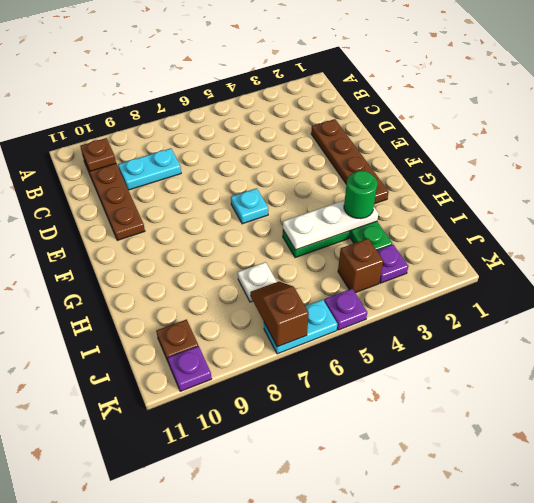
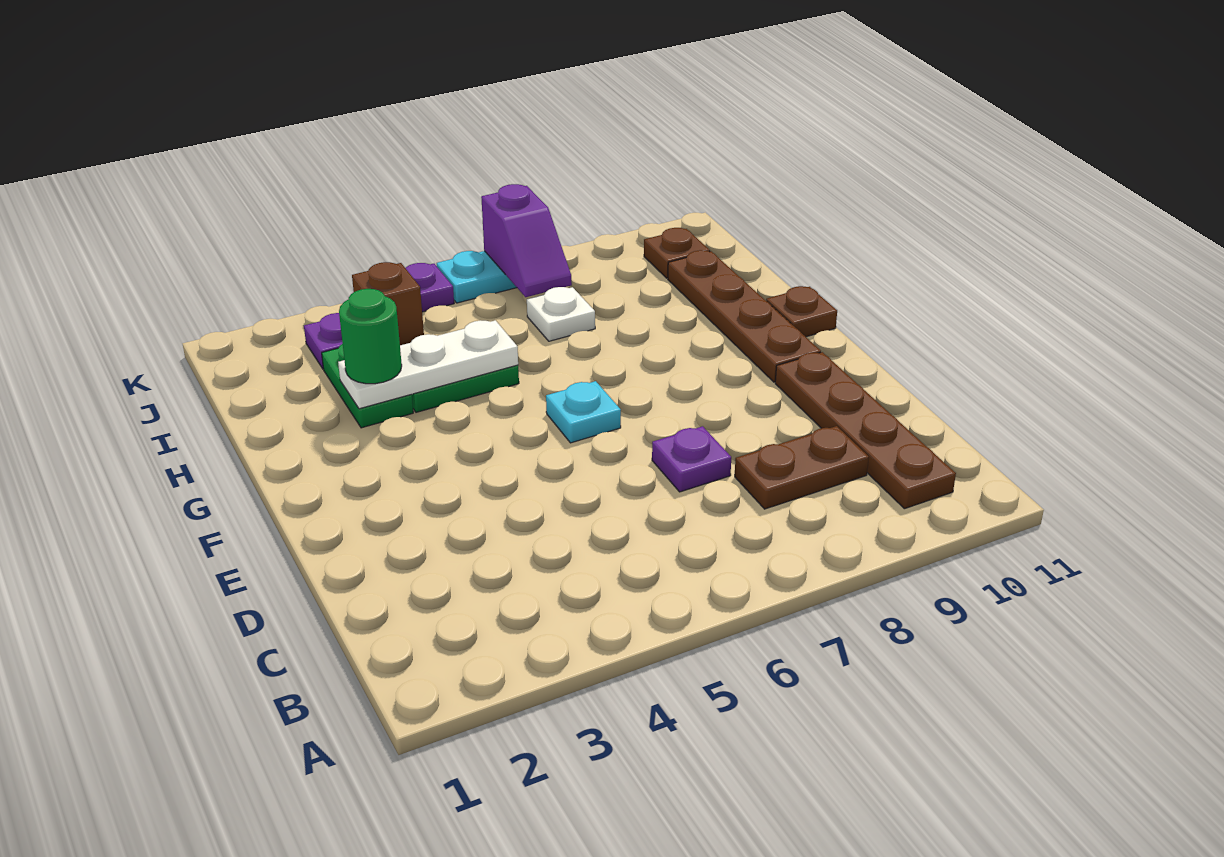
brown plate B10 level 2 -> brown plate G11 level 1
cyan plate C8:C9 level 1 -> brown plate C8:C9 level 1
brown plate D2:G2 level 1 -> brown plate F10:I10 level 1
brown slope J7:K7 level 2 top K -> purple slope J7:K7 level 2 top K
purple plate K10 level 1 -> purple plate D7 level 1

